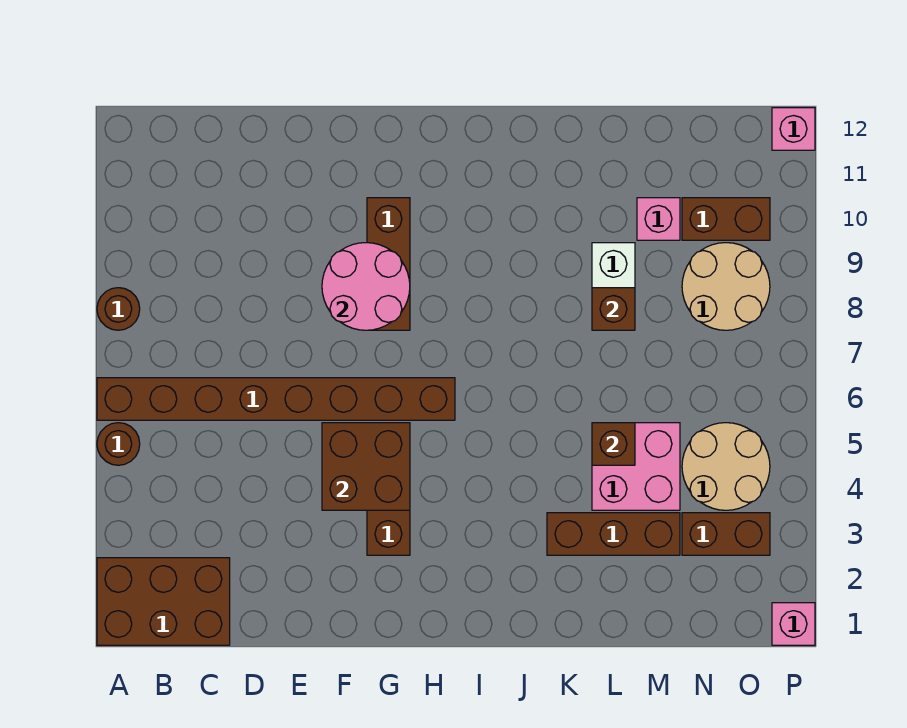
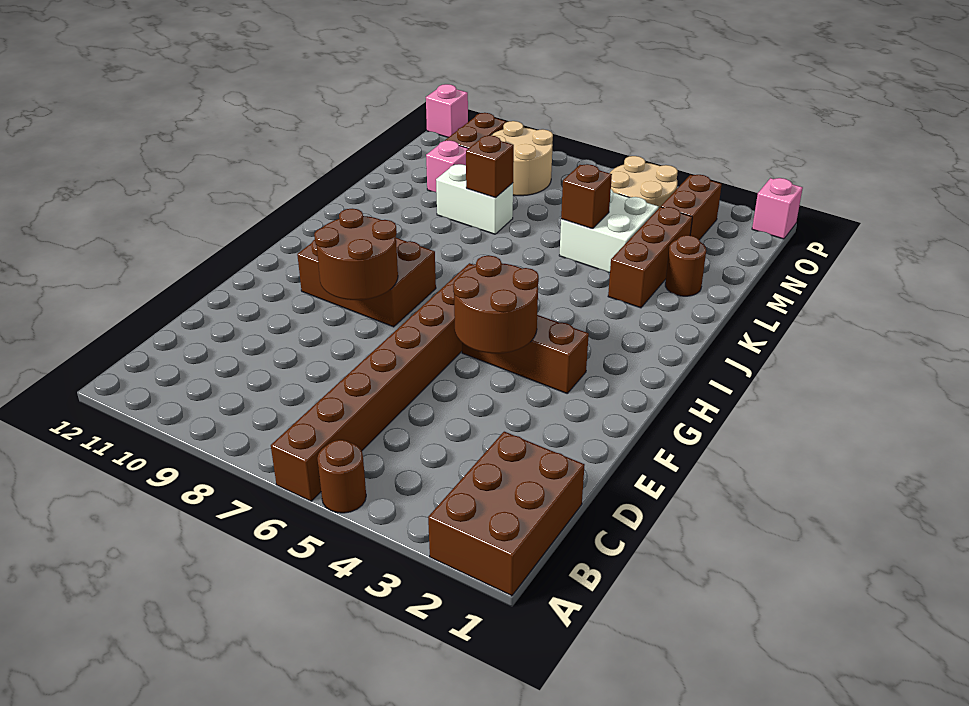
brown round brick A8 level 1 -> brown round brick L2 level 1
brown brick F4:G5 level 2 -> brown round brick F4:G5 level 2
pink round brick F8:G9 level 2 -> brown round brick F8:G9 level 2
brown brick G8:G10 level 1 -> brown brick G8:H10 level 1
pink brick L4:M5 level 1 -> white brick L4:M5 level 1

